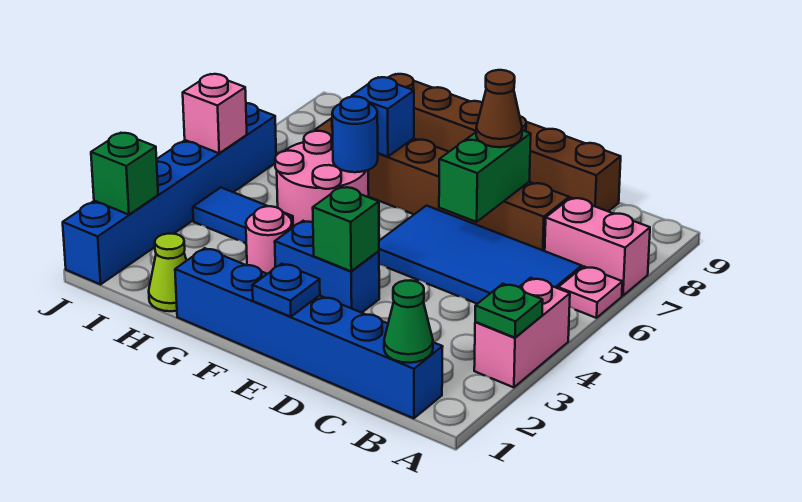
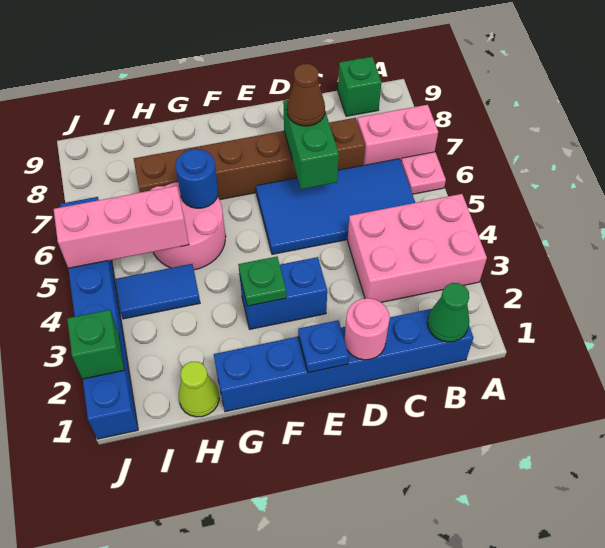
pink brick A3:A4 level 1 -> pink brick A3:C4 level 1
green plate A3 level 2 -> green plate F3 level 2
brown brick C9:H9 level 1 -> none
green brick E3 level 2 -> green brick B9 level 1
pink round brick G3 level 1 -> pink round brick D1 level 2
blue brick G7 level 2 -> none
pink brick J5 level 2 -> pink brick H5:J5 level 2

